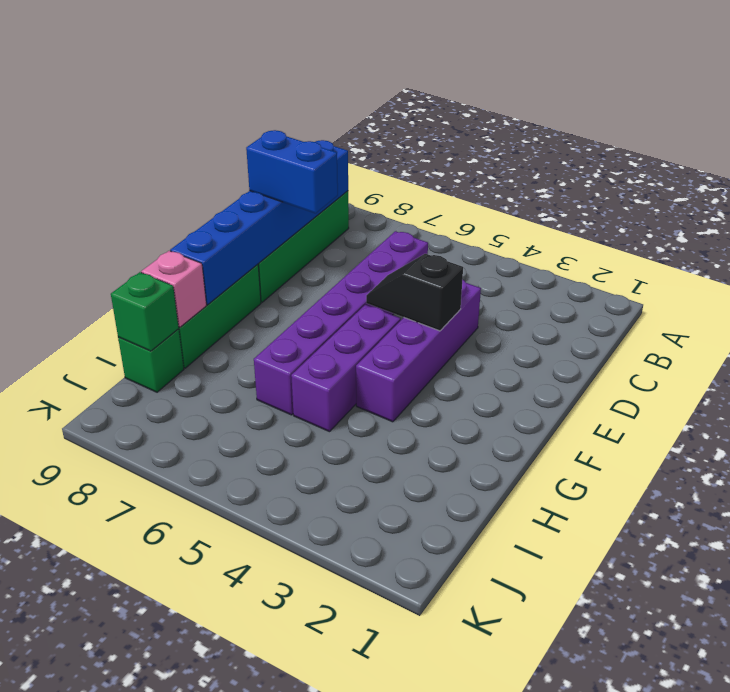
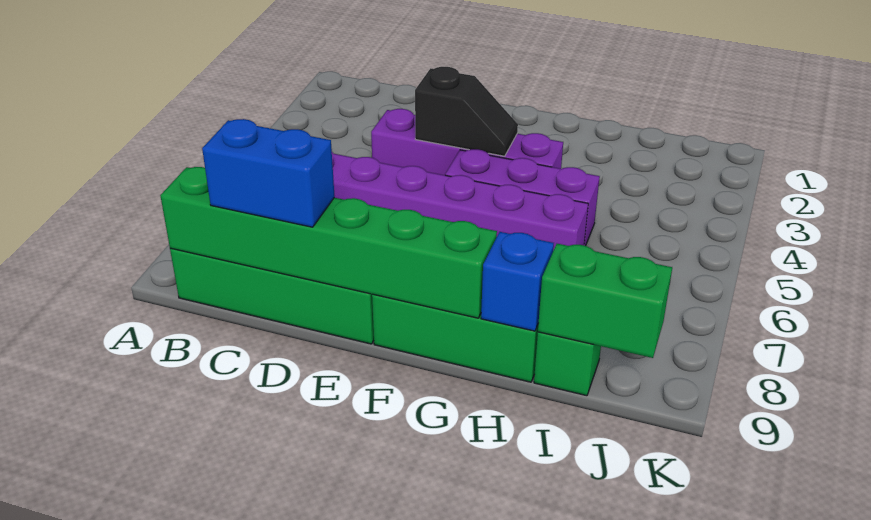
blue brick B9:G9 level 2 -> green brick B9:G9 level 2
blue brick D8:D9 level 3 -> blue brick C9:D9 level 3
black slope E4:E5 level 2 top 4 -> black slope E4:F4 level 2 top E
pink brick H9 level 2 -> blue brick H9 level 2
green brick I9 level 2 -> green brick I9:J9 level 2

